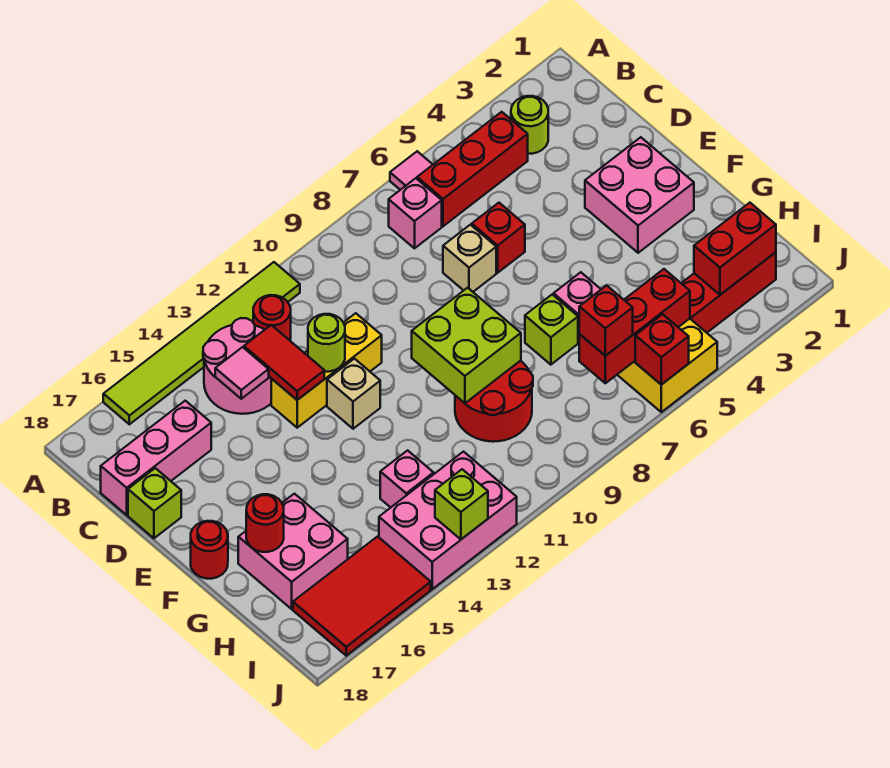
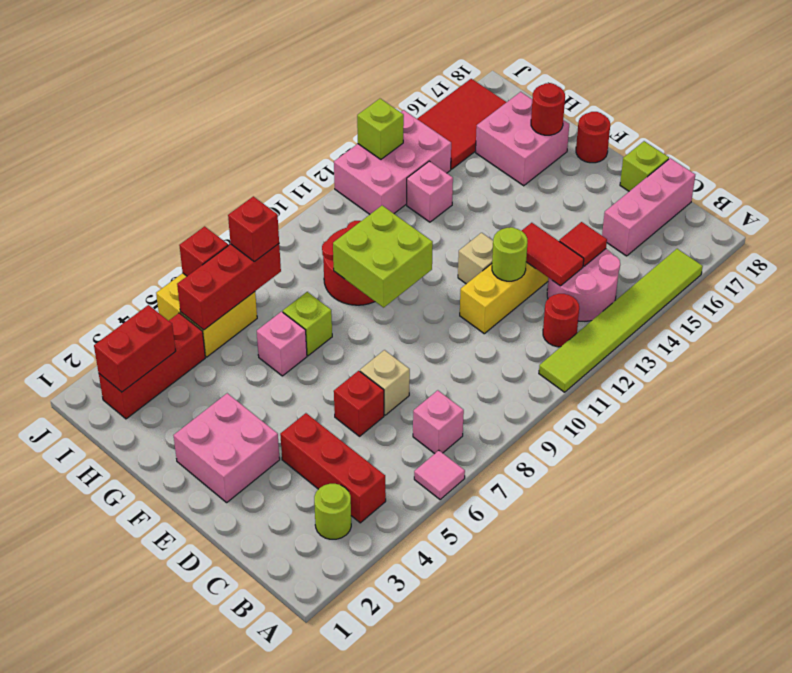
red brick B4:B6 level 1 -> red brick B4:D4 level 1
pink tile C14 level 2 -> red tile C14 level 2

